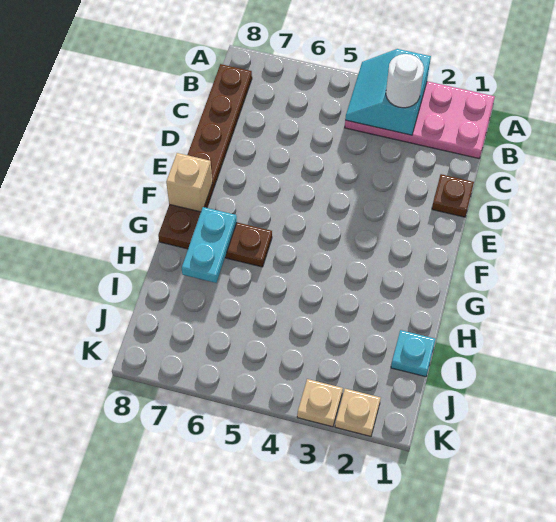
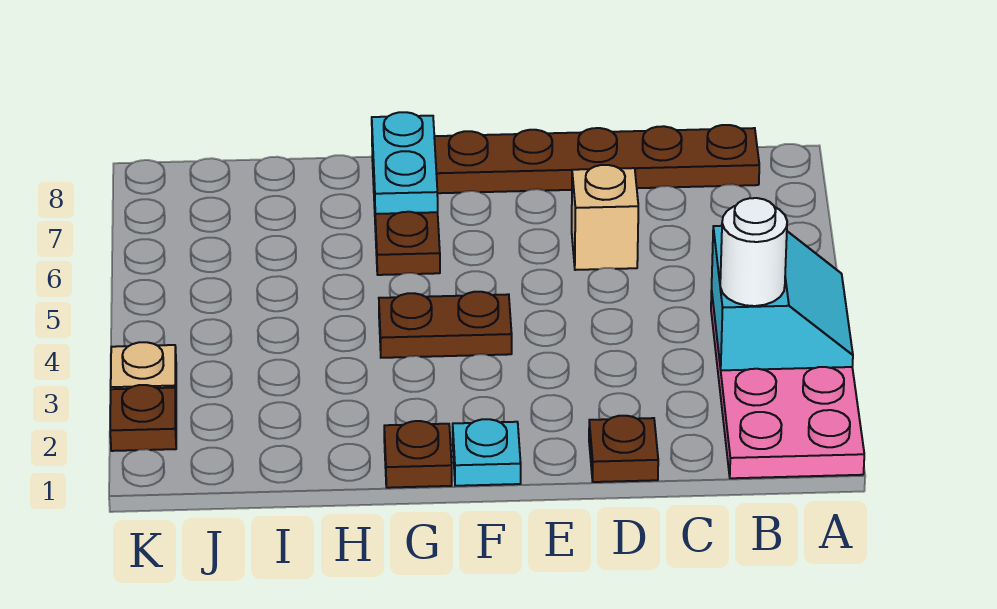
cyan slope A3:B4 level 2 top 3 -> cyan slope A3:B4 level 2 top B
none -> brown plate F4:G4 level 1
tan brick F8 level 2 -> tan brick D6 level 1
none -> brown plate G1 level 1
cyan plate G7:H7 level 2 -> cyan plate G7:G8 level 2
cyan plate I1 level 1 -> cyan plate F1 level 1
tan plate K2 level 1 -> brown plate K2 level 1

